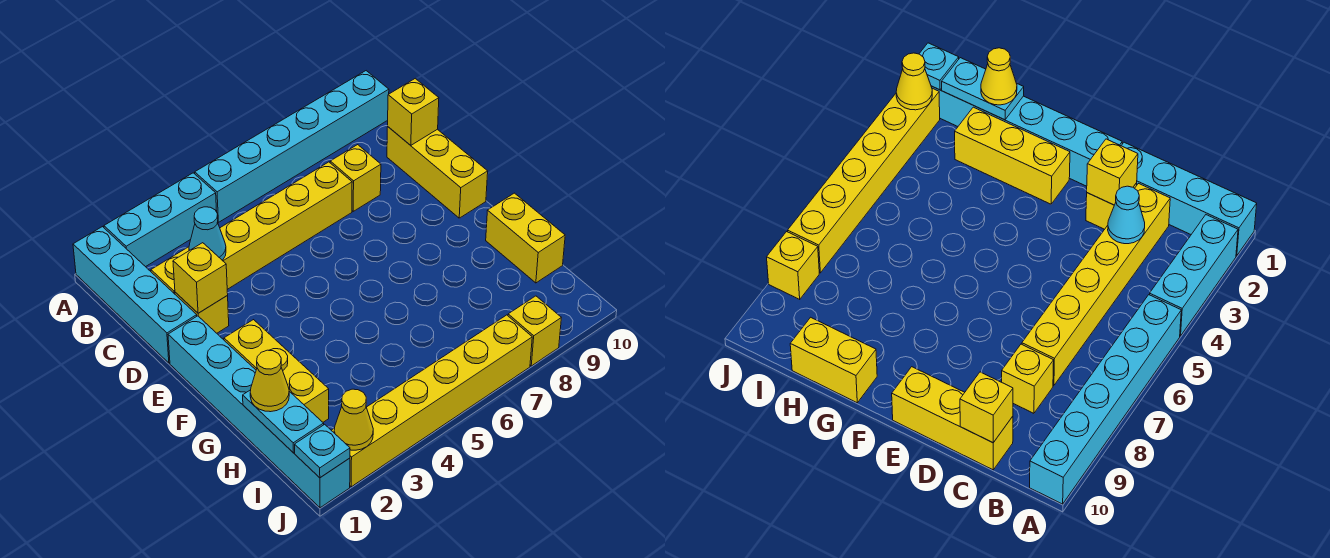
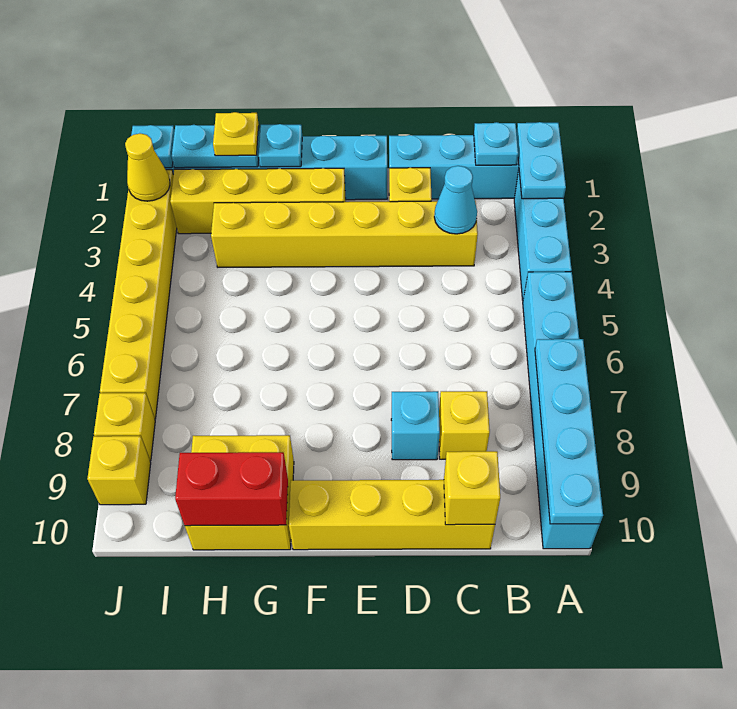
none -> cyan plate A1:A2 level 2
none -> cyan plate A7:A10 level 2
none -> cyan plate B1 level 2
yellow brick C2:C7 level 1 -> yellow brick C3:H3 level 1
yellow brick C10:E10 level 1 -> yellow brick C10:F10 level 1
yellow brick D2 level 2 -> yellow brick J9 level 1
none -> cyan brick D8 level 1
yellow brick F2:H2 level 1 -> yellow brick F2:I2 level 1
none -> cyan plate G1 level 2
yellow brick G10:H10 level 1 -> yellow brick G9:H10 level 1
none -> red brick G10:H10 level 2
yellow cone H1 level 3 -> yellow plate H1 level 3

